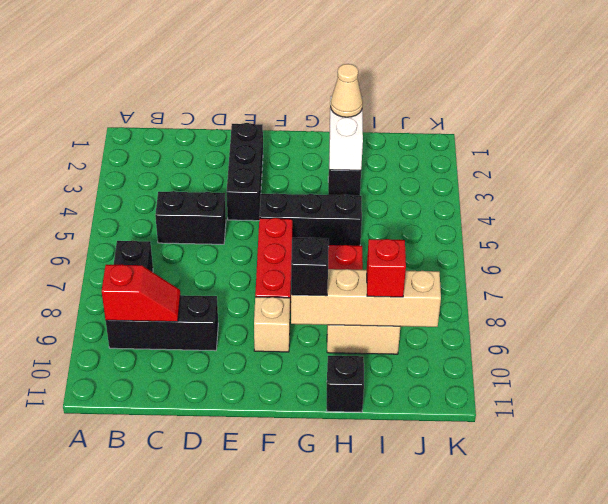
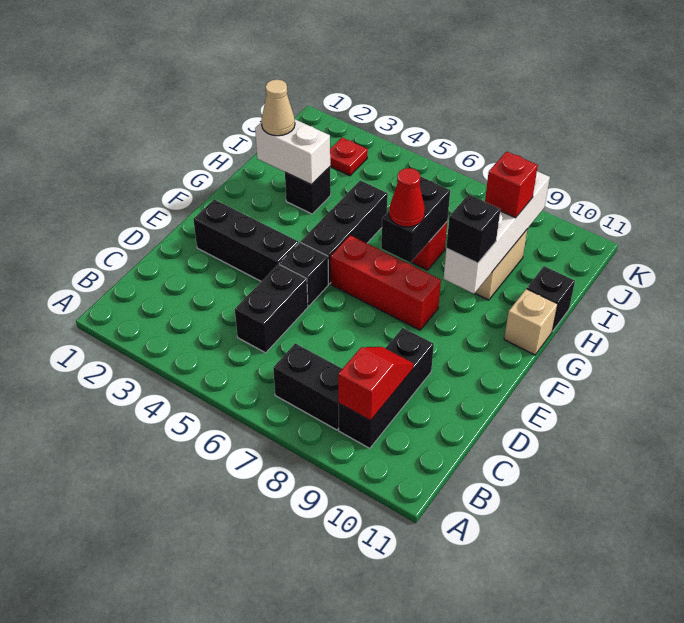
none -> black brick E5 level 1
tan brick F9 level 1 -> tan brick G11 level 1
none -> black brick G7:H7 level 2
none -> red cone G7 level 3
tan brick G9:J9 level 2 -> white brick G9:J9 level 2
none -> red plate J3 level 1

